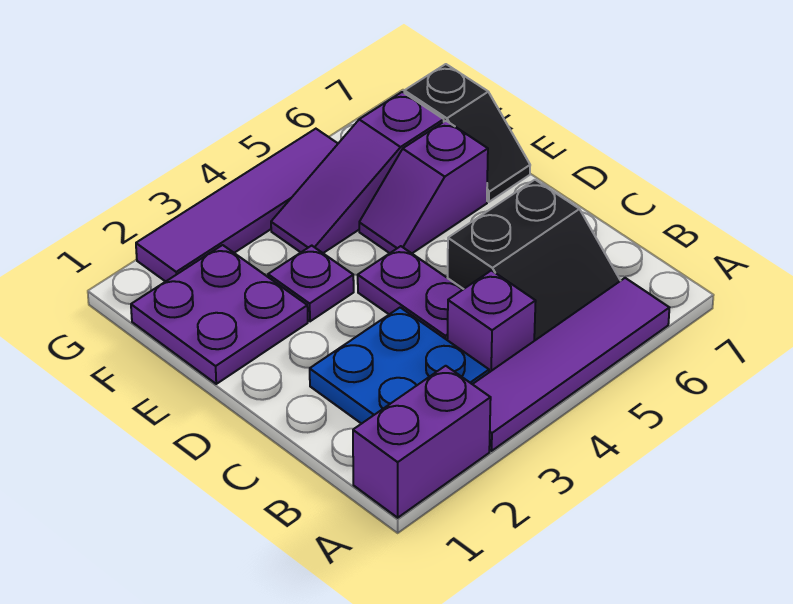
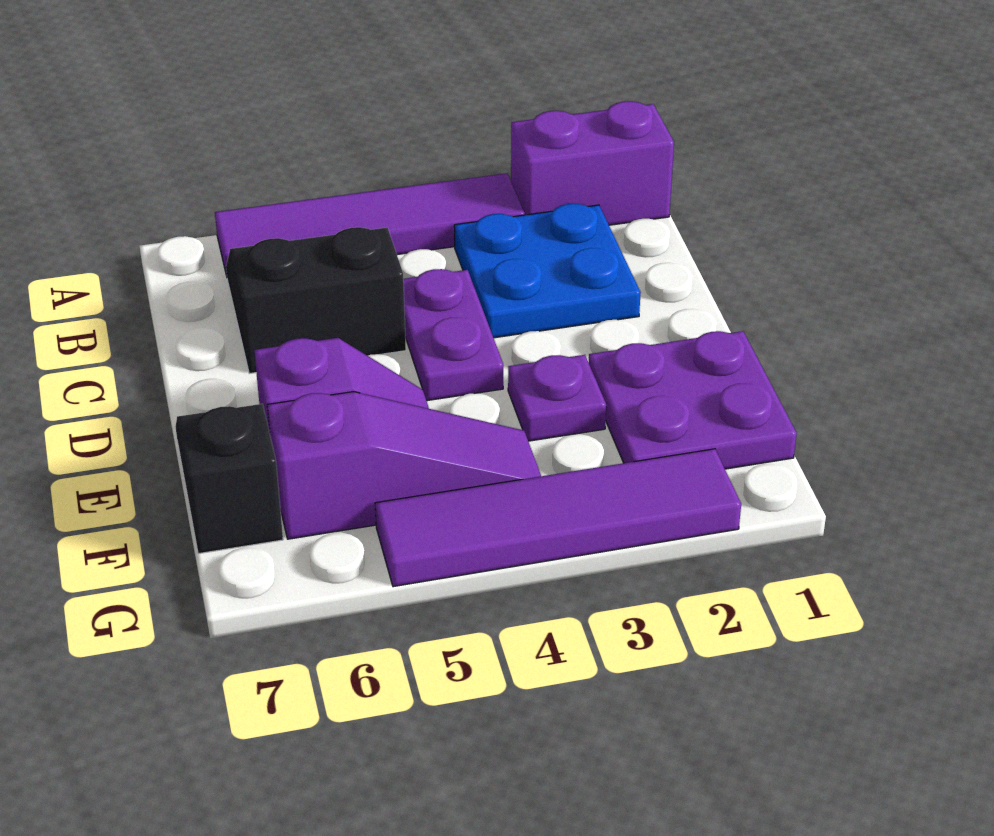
purple brick B4 level 1 -> none

